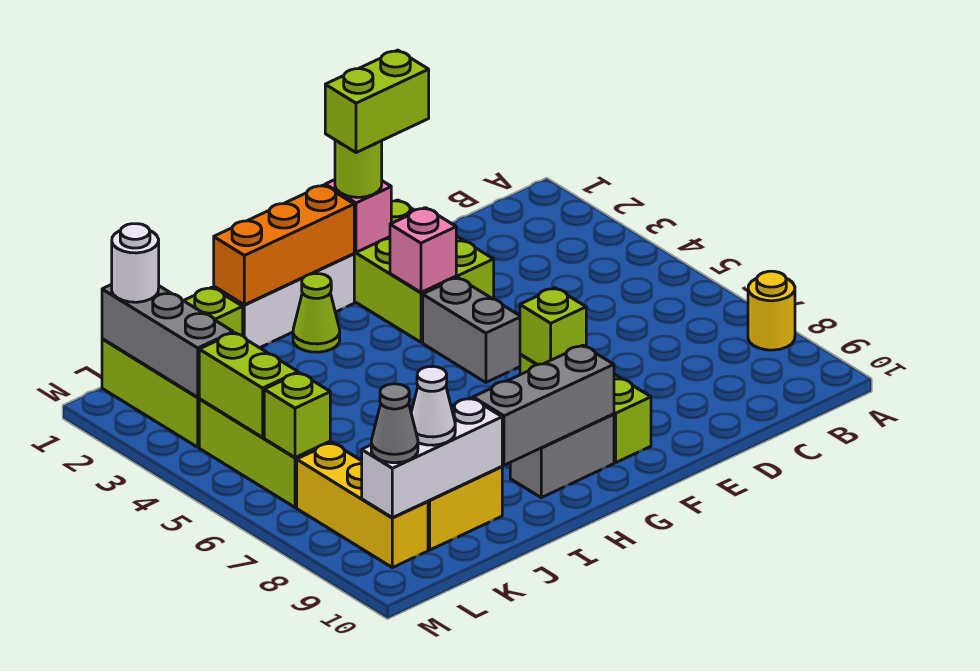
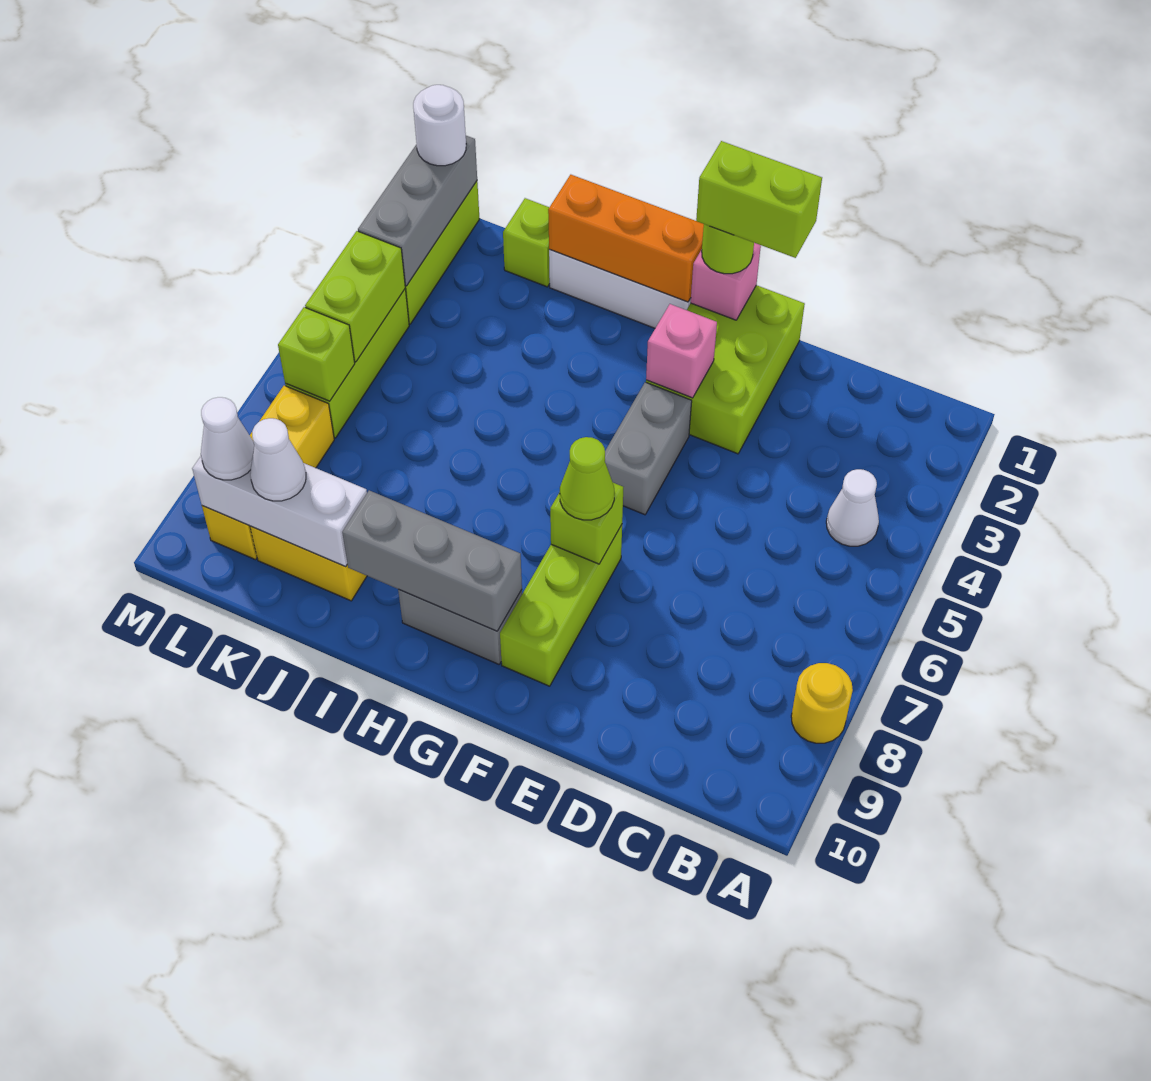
none -> white cone B4 level 1
lime cone H2 level 1 -> lime cone F7 level 3
grey cone L9 level 3 -> white cone L9 level 3

